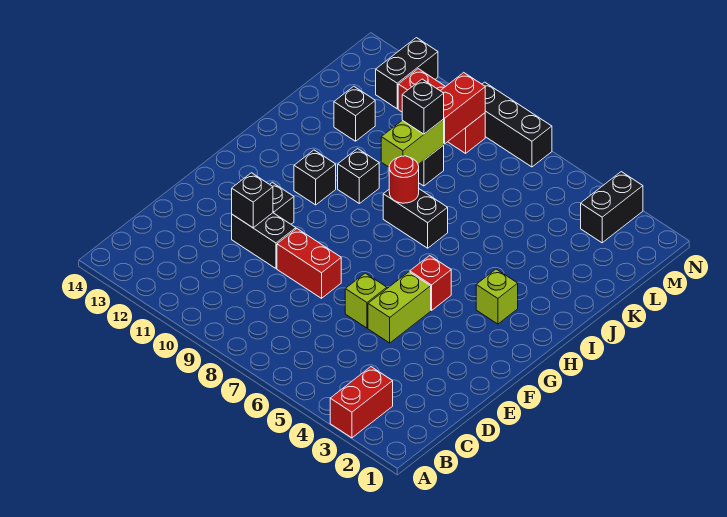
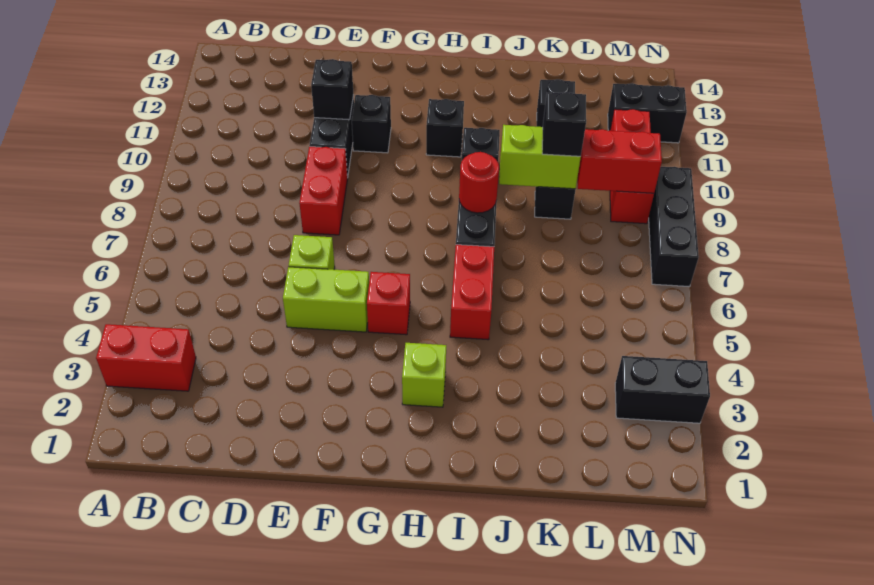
none -> red brick I5:I6 level 1

